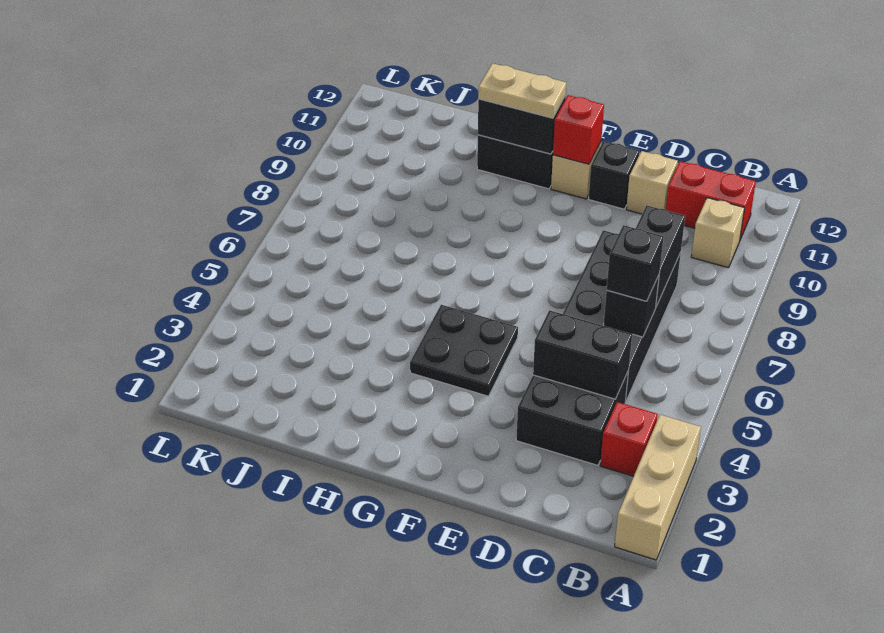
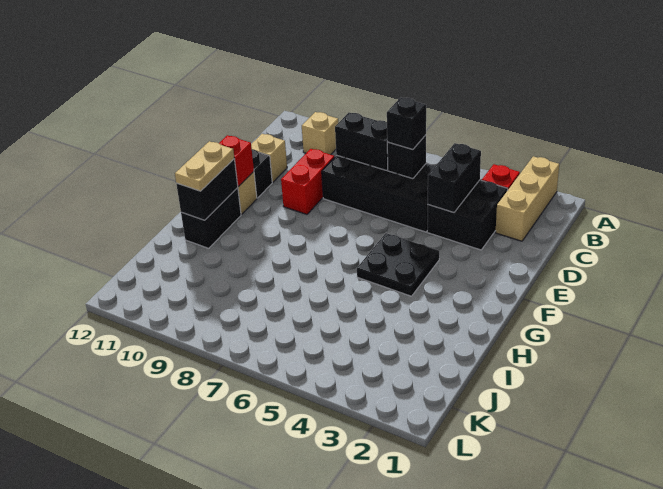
tan brick A1:A3 level 1 -> tan brick A2:C2 level 1
red brick B11:C11 level 1 -> red brick D9:E9 level 1

